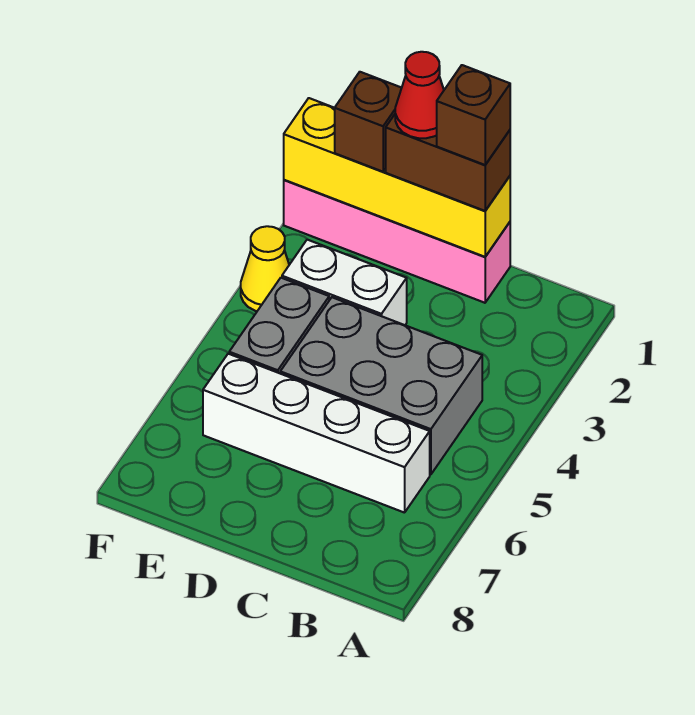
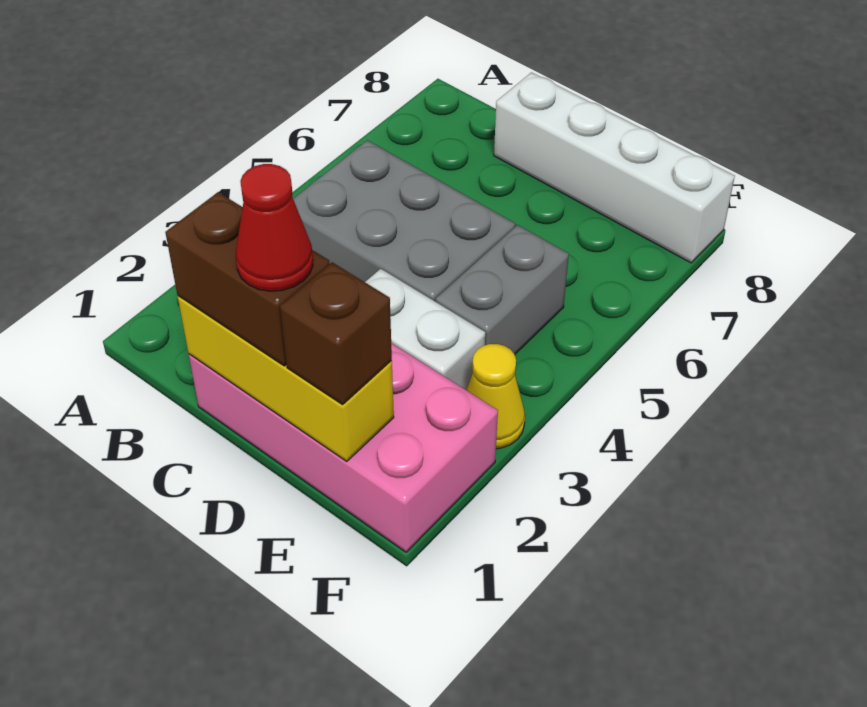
white brick B6:E6 level 1 -> white brick C8:F8 level 1
pink brick C1:F1 level 1 -> pink brick C1:F2 level 1
yellow brick C1:F1 level 2 -> yellow brick C1:E1 level 2
brown brick C1 level 4 -> none

